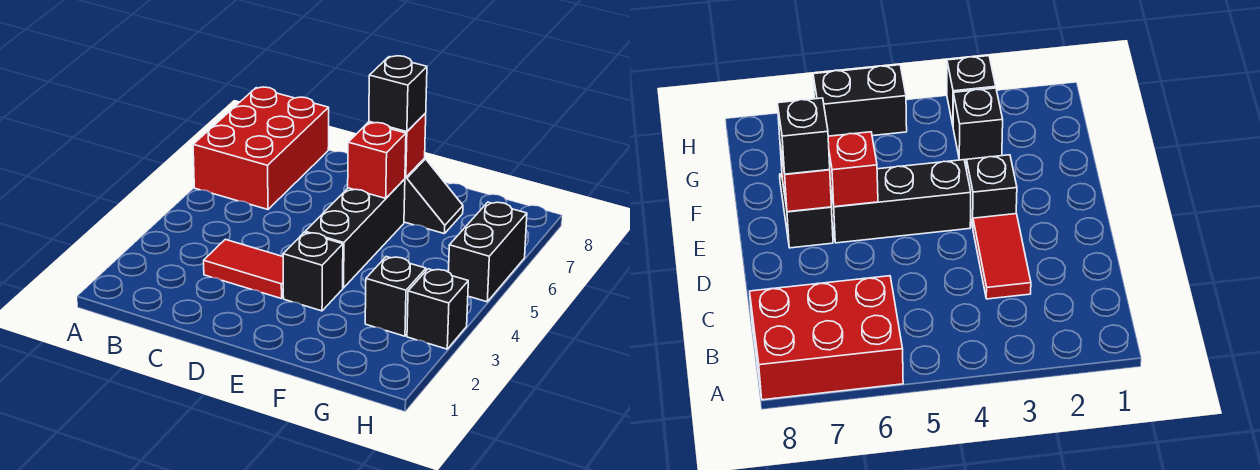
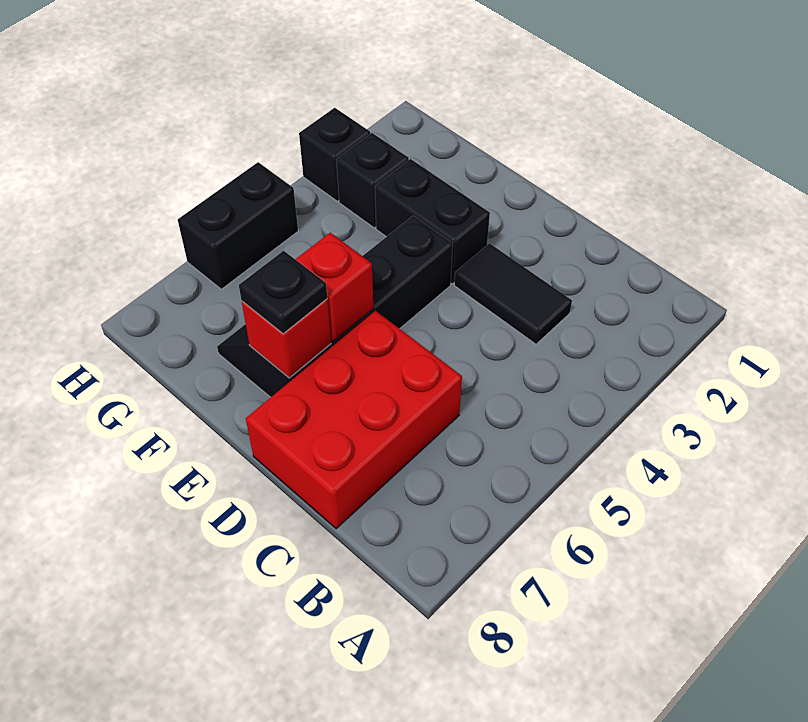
red brick A6:B8 level 1 -> red brick C6:D8 level 1
red tile C3:D3 level 1 -> black tile C3:D3 level 1
black brick E3 level 1 -> black brick E3:F3 level 1
black brick E7 level 3 -> black plate E7 level 3

